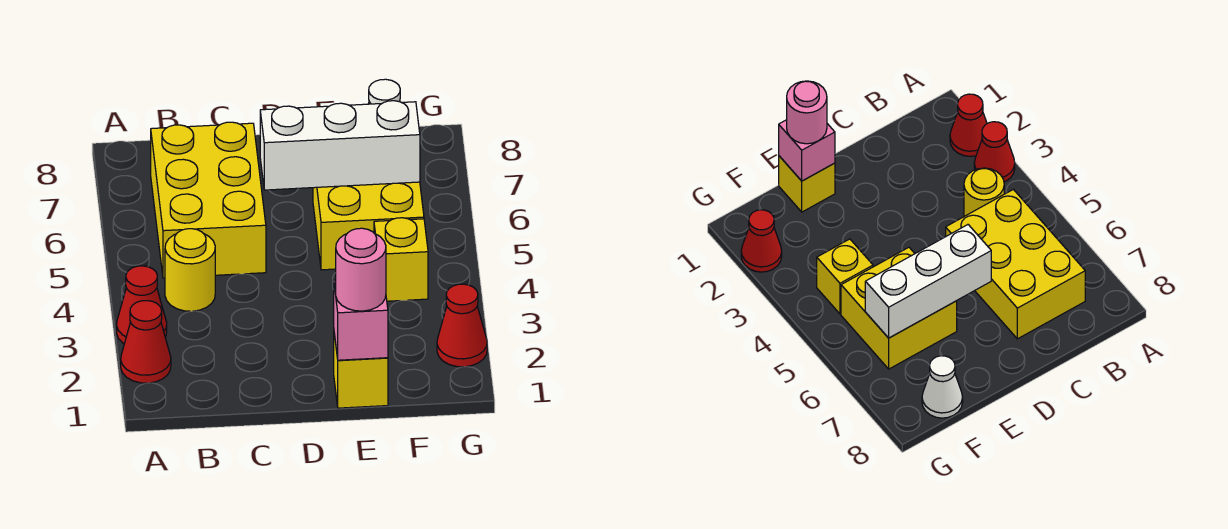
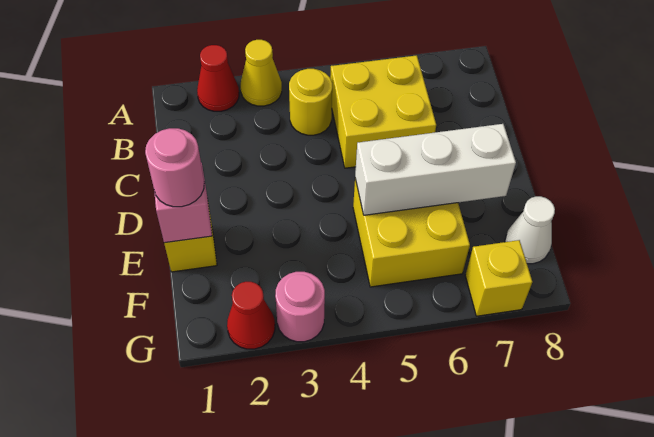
red cone A3 level 1 -> yellow cone A3 level 1
yellow brick B5:C7 level 1 -> yellow brick B5:C6 level 1
white brick D6:F6 level 2 -> white brick E5:E7 level 2
yellow brick F4 level 1 -> yellow brick G7 level 1
none -> pink round brick G3 level 1

